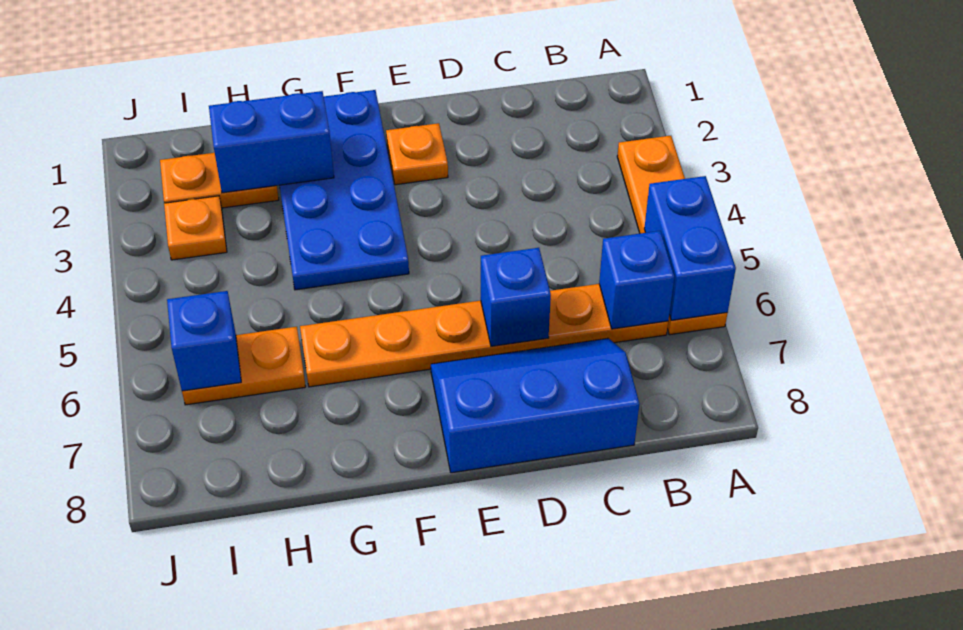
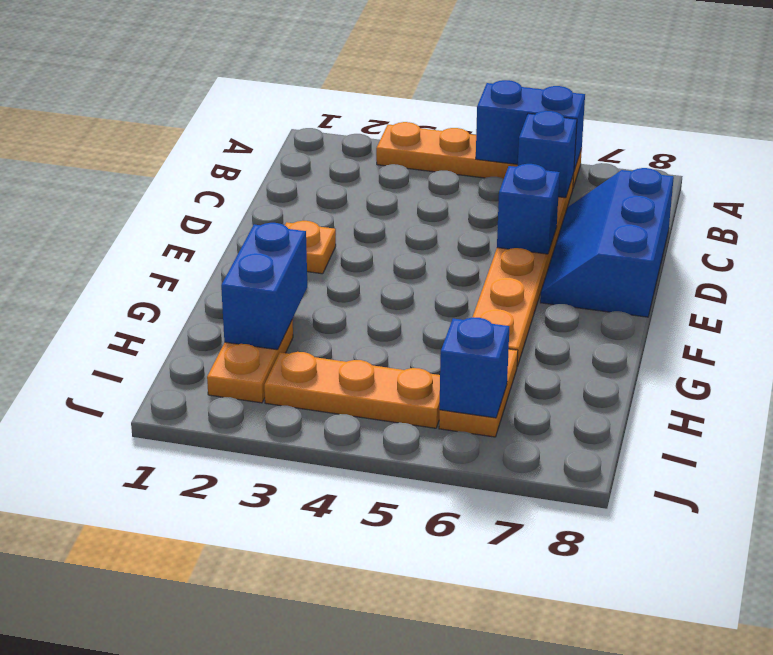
blue plate F1:G4 level 1 -> none
orange plate I3 level 1 -> orange plate I3:I5 level 1

